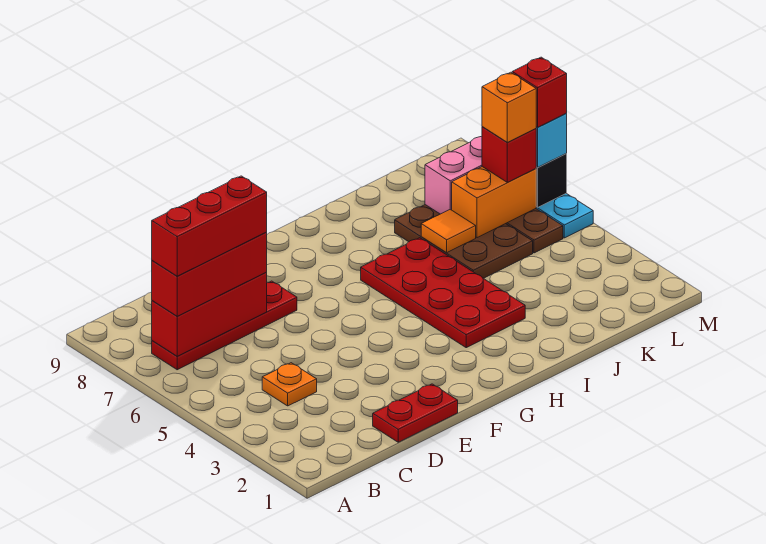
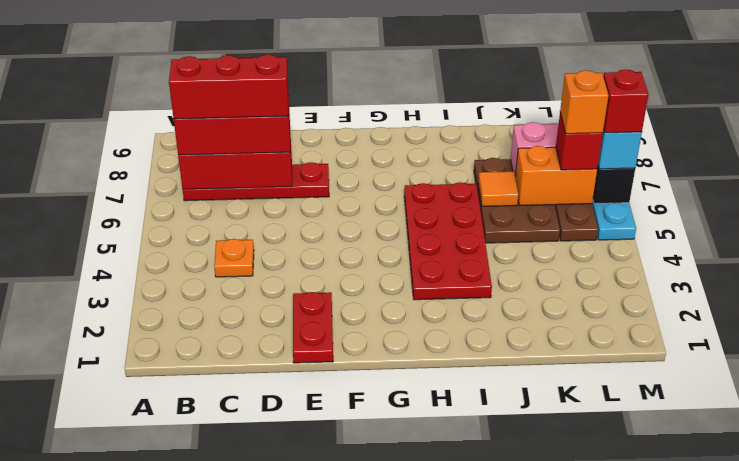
red plate D1:E1 level 1 -> red plate E1:E2 level 1

